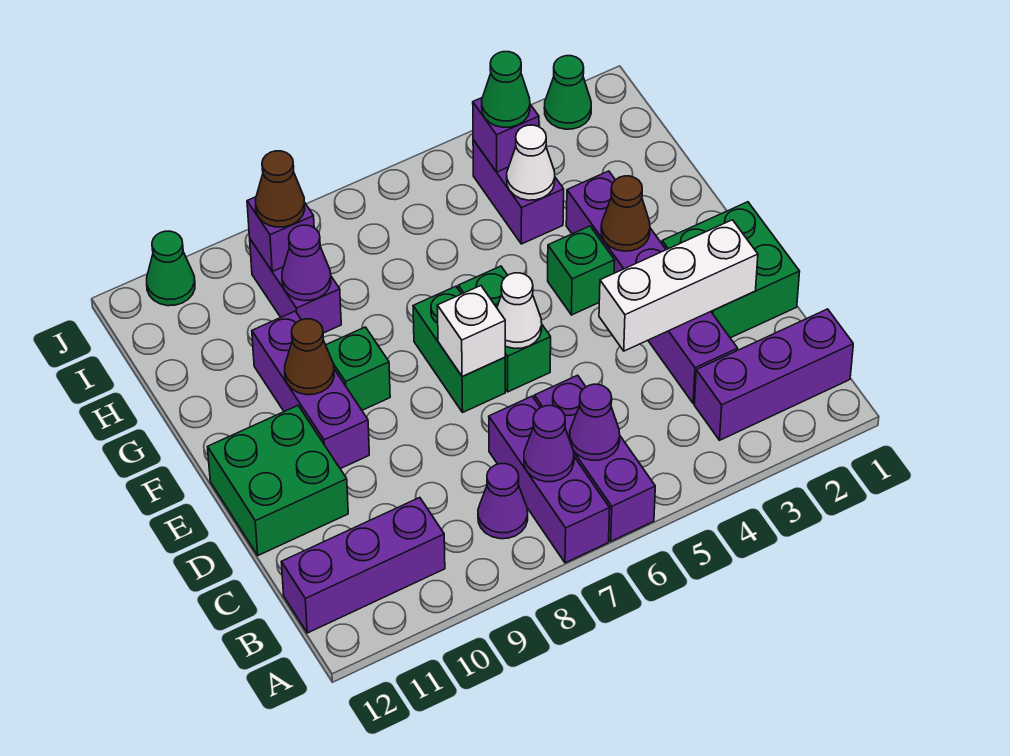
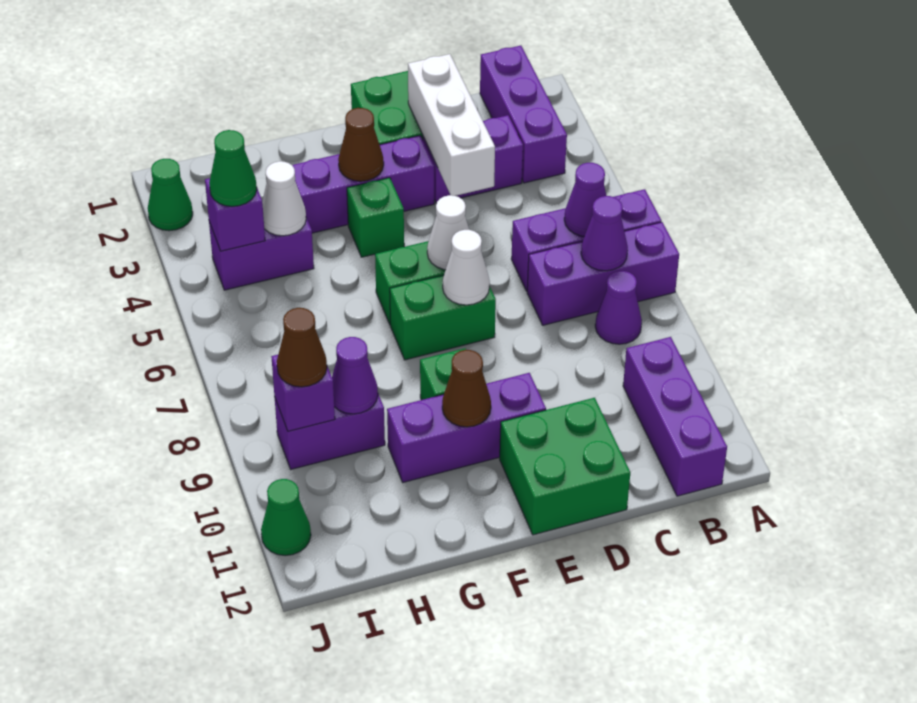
white brick E7 level 2 -> white cone E7 level 2

